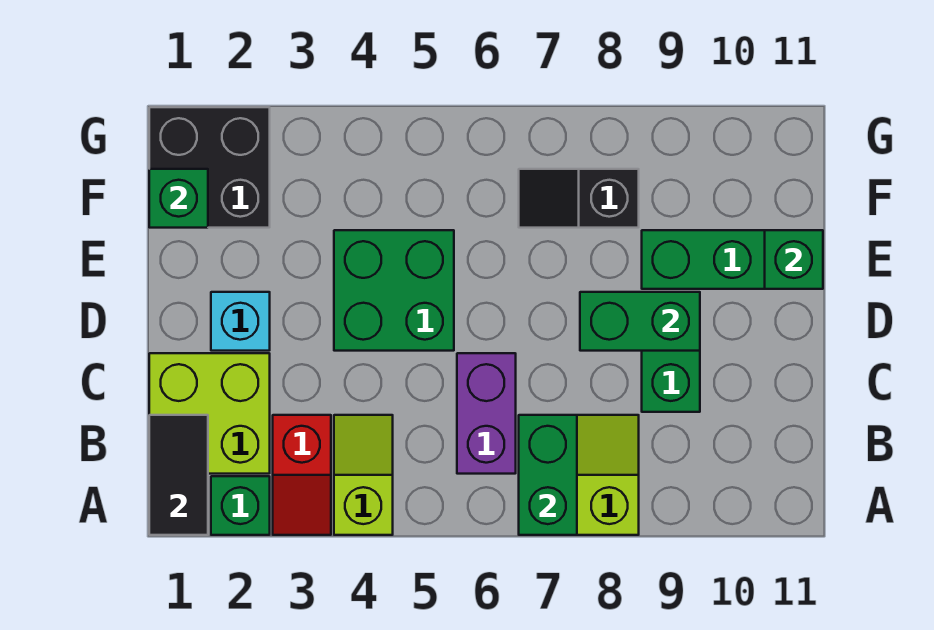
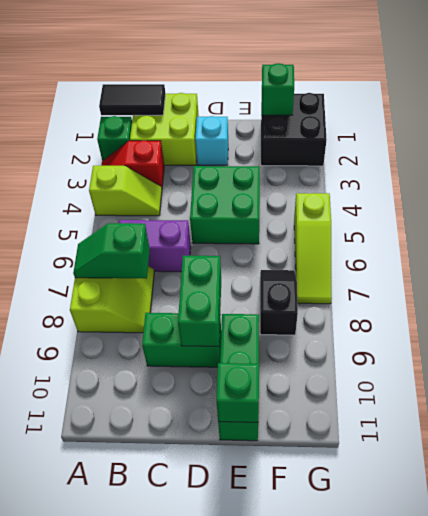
green brick A7:B7 level 2 -> green slope A7:B7 level 2 top B
none -> lime slope G5:G7 level 1 top 5

